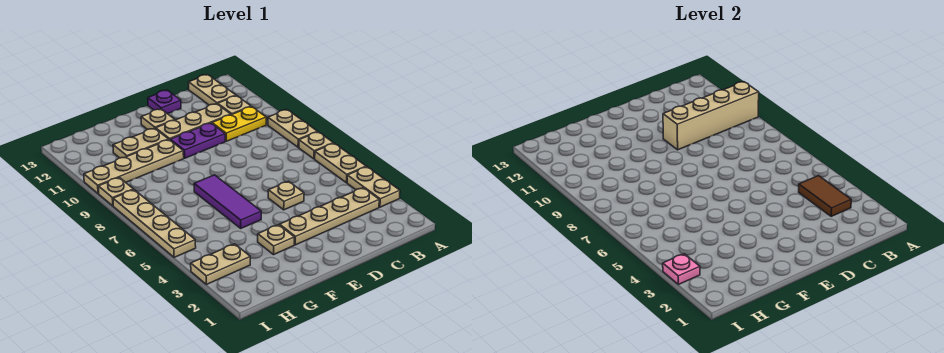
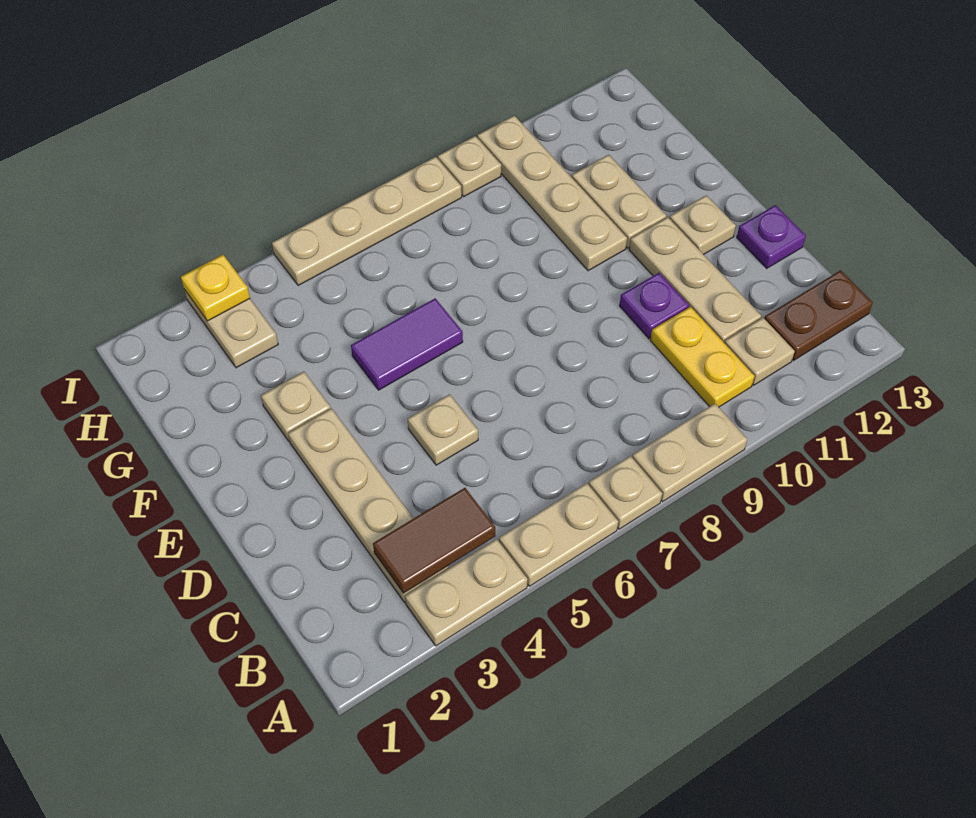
tan brick A10:D10 level 2 -> none
tan plate B12:B13 level 1 -> brown plate B12:B13 level 1
purple plate D10:E10 level 1 -> purple plate D10 level 1
purple tile F5:F7 level 1 -> purple tile F5:F6 level 1
pink plate I3 level 2 -> yellow plate I3 level 2

